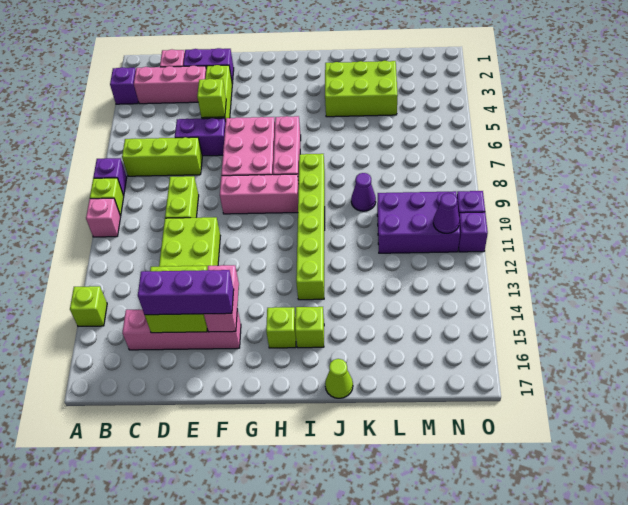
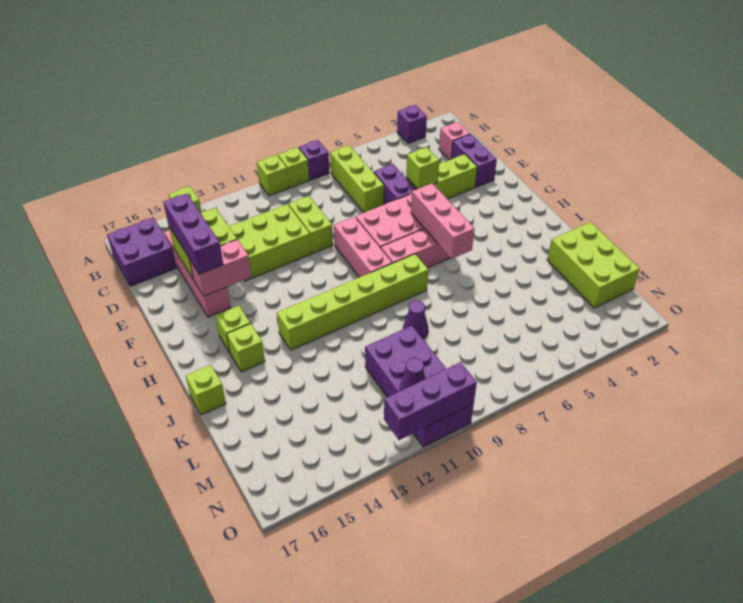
pink brick A10 level 1 -> lime brick A10 level 1
pink brick B3:D3 level 1 -> pink brick G6:I6 level 2
none -> purple brick B16:C17 level 1
lime brick D9:D10 level 1 -> lime brick D10:E10 level 1
lime brick J3:L4 level 1 -> lime brick K1:M2 level 1
lime cone J17 level 1 -> lime brick J17 level 1
none -> purple brick O10:O12 level 2

